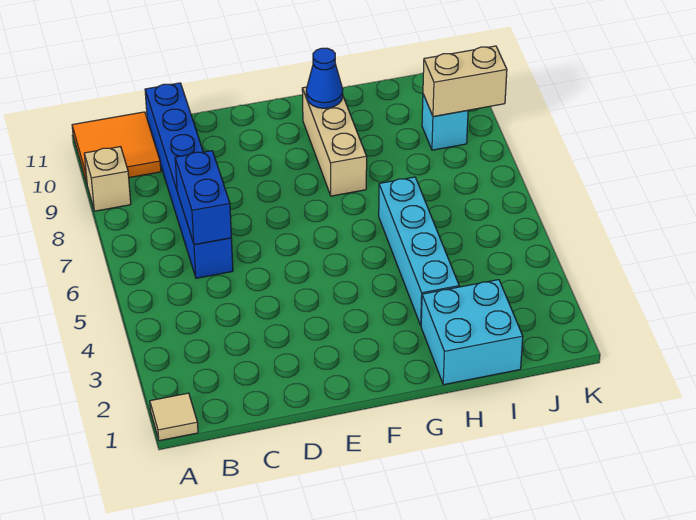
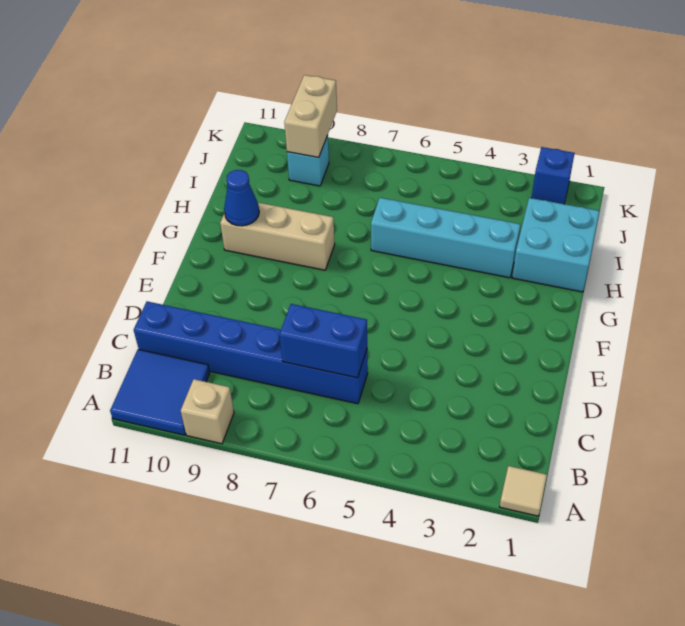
orange tile A10:B11 level 1 -> blue tile A10:B11 level 1
none -> blue brick K2 level 1

